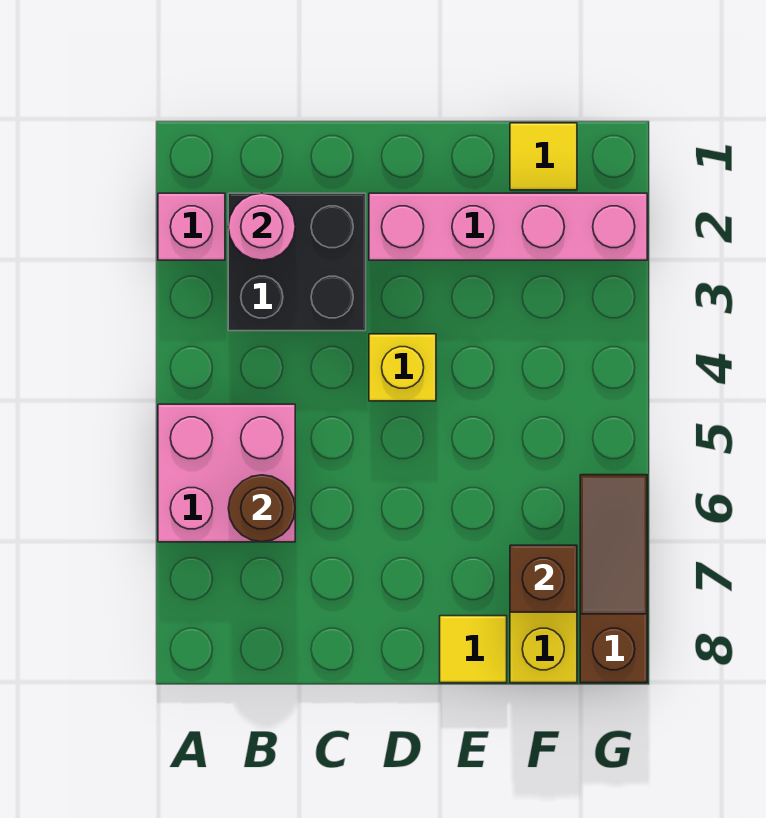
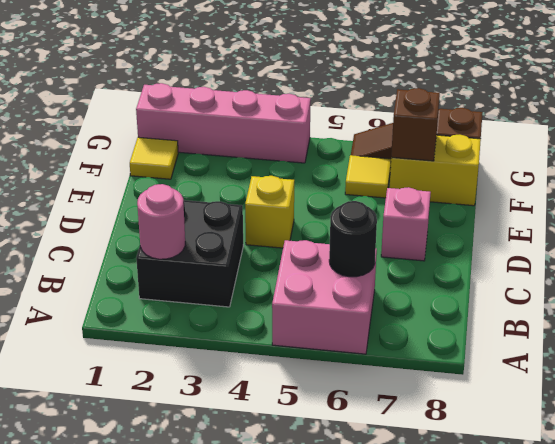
pink brick A2 level 1 -> pink brick D7 level 1
brown round brick B6 level 2 -> black round brick B6 level 2
pink brick D2:G2 level 1 -> pink brick G1:G4 level 1
yellow tile E8 level 1 -> yellow tile F6 level 1

